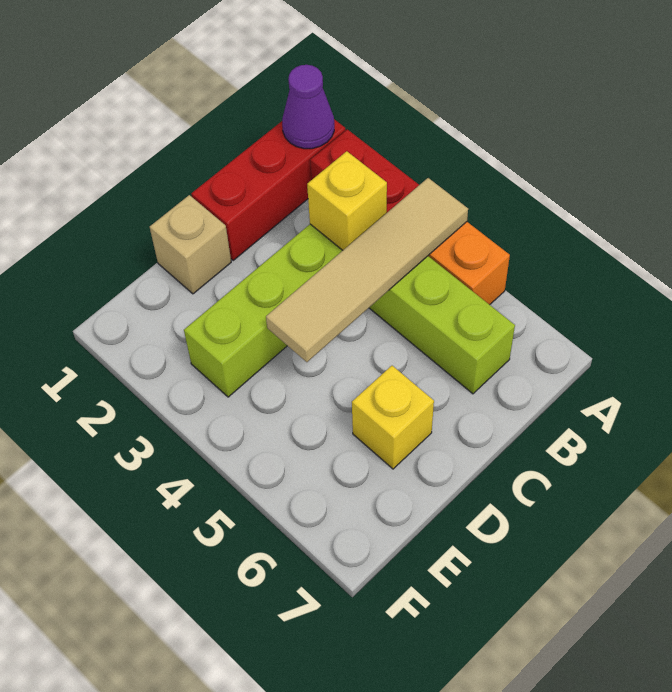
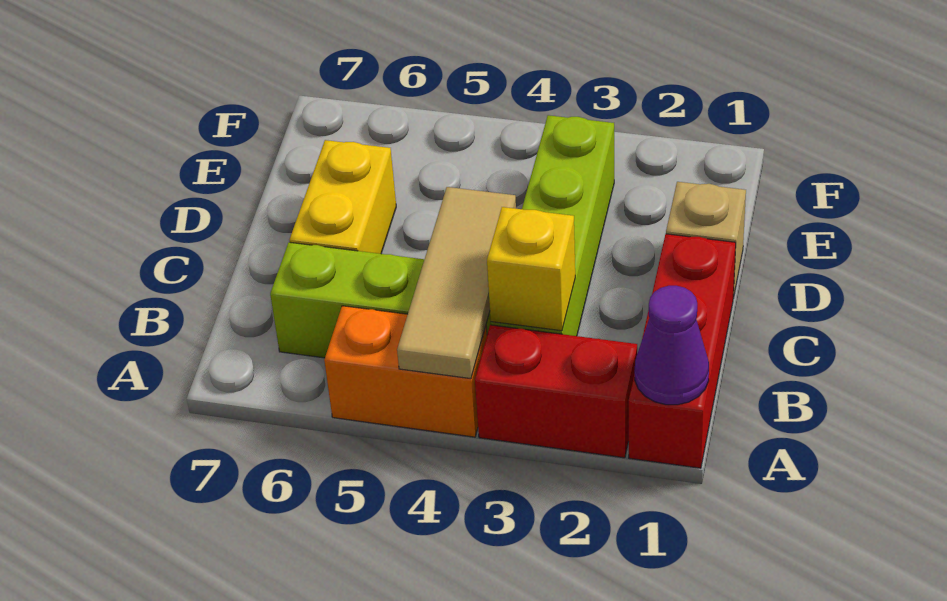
tan tile A4:D4 level 2 -> tan tile A4:C4 level 2
yellow brick D6 level 1 -> yellow brick C6:D6 level 1

